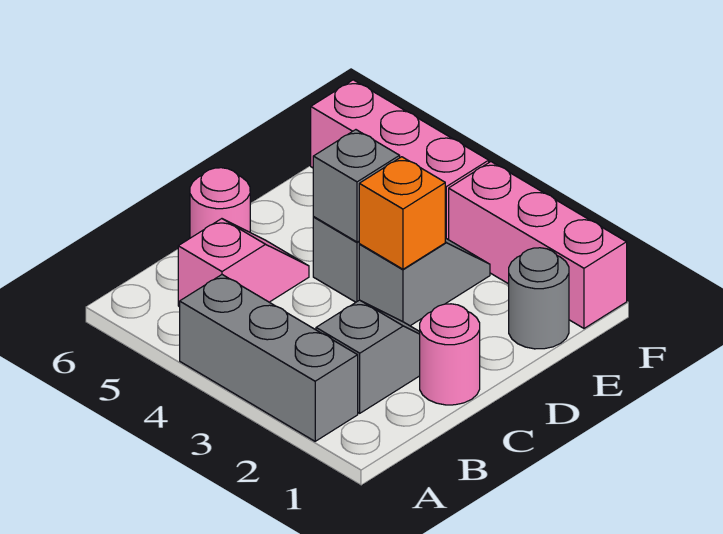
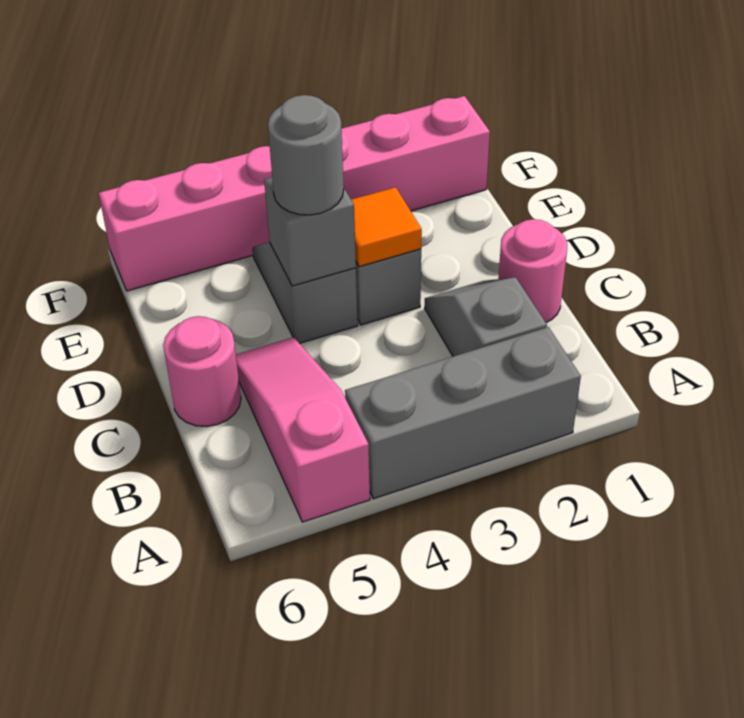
pink slope B5:C5 level 1 top B -> pink slope A5:C5 level 1 top A
orange brick D3 level 2 -> orange tile D3 level 2
grey round brick E1 level 1 -> grey round brick D4 level 3

